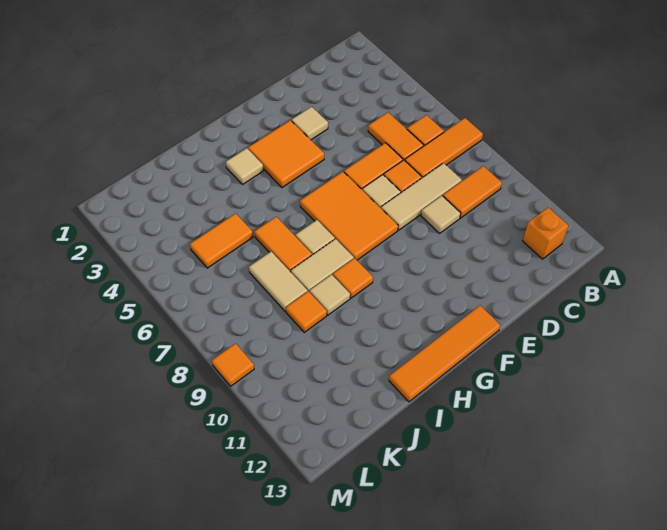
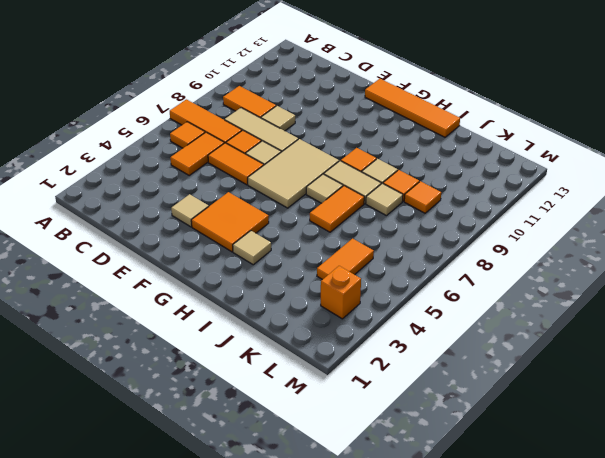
orange brick B12 level 1 -> orange brick L3 level 1
orange tile F6:G8 level 1 -> tan tile F6:G8 level 1
orange tile J5:K5 level 1 -> orange tile K4:K5 level 1
tan tile J7:J8 level 1 -> tan tile J8 level 1
orange tile M9 level 1 -> orange tile K9 level 1

